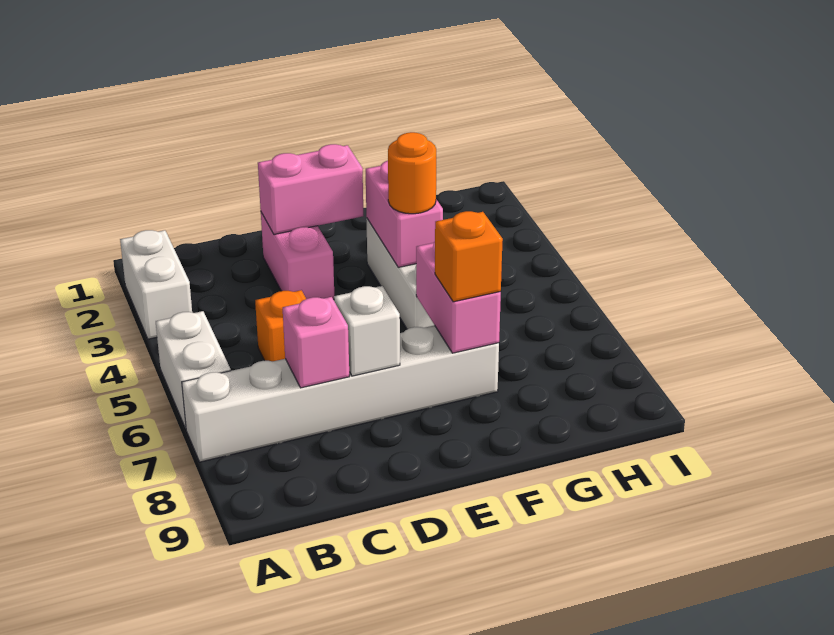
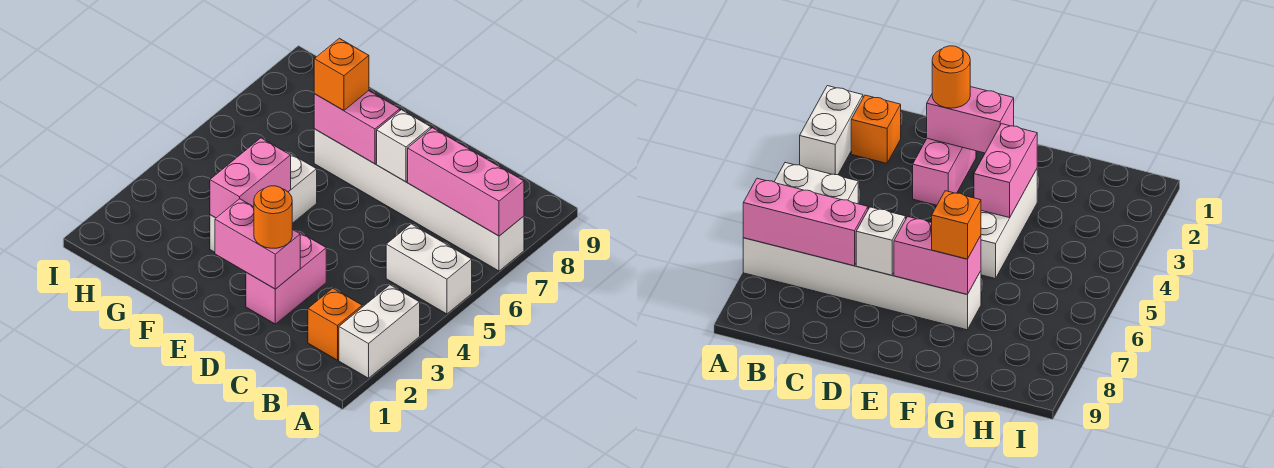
white brick A5:A6 level 1 -> white brick A5:B5 level 1
orange brick C5 level 1 -> orange brick B2 level 1
pink brick C7 level 2 -> pink brick A7:C7 level 2
orange round brick F4 level 3 -> orange round brick D2 level 3
pink brick F6:F7 level 2 -> pink brick E7:F7 level 2

